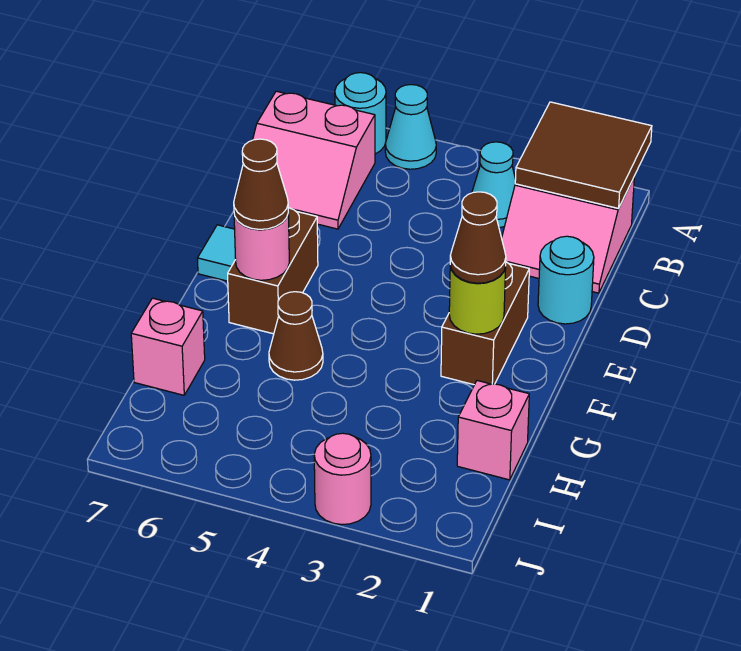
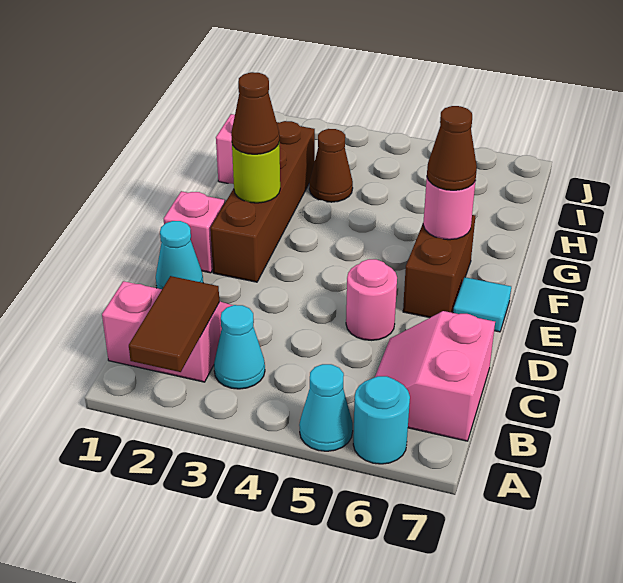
brown tile A1:B2 level 2 -> brown tile A2:B2 level 2
pink slope B6:C7 level 1 top B -> pink slope B6:C7 level 1 top 7
cyan round brick D1 level 1 -> cyan cone D1 level 1
brown brick E2:F2 level 1 -> brown brick E2:H2 level 1
brown cone G5 level 1 -> brown cone H3 level 1
pink brick H7 level 1 -> pink brick E1 level 1
pink round brick J3 level 1 -> pink round brick D5 level 1

